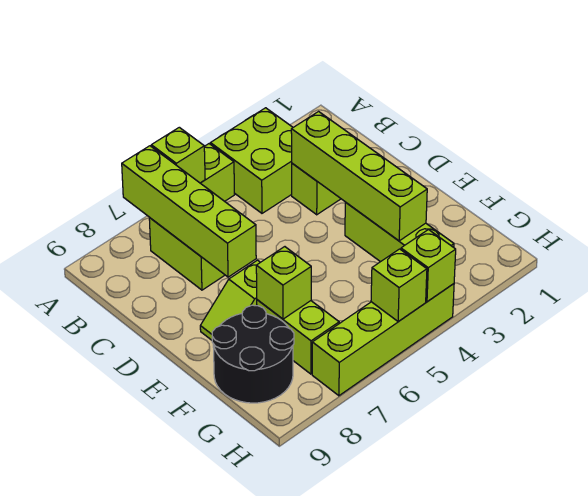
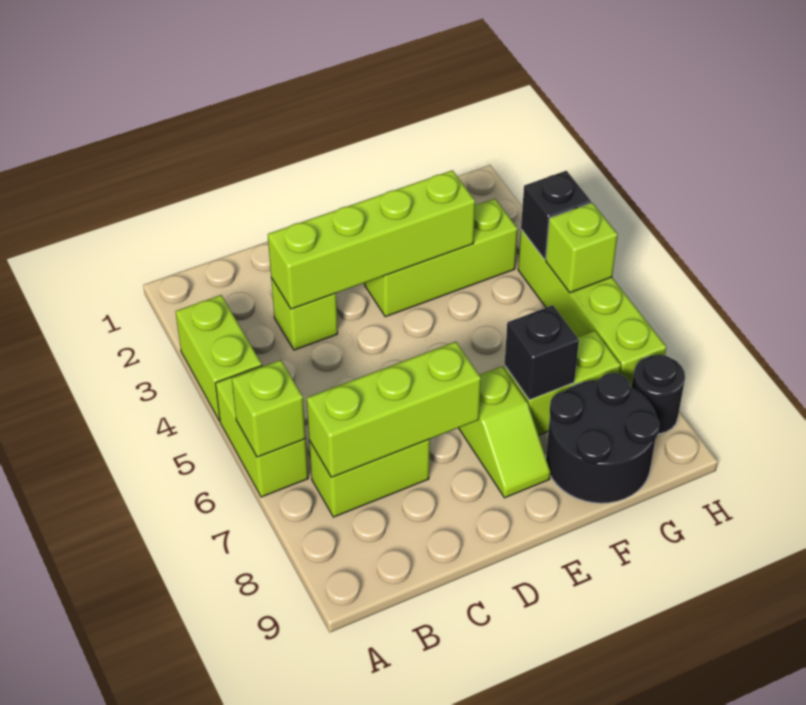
lime brick A3:B4 level 1 -> lime brick A3:A4 level 1
lime brick A7:D7 level 2 -> lime brick B7:D7 level 2
lime brick F7 level 2 -> black brick F7 level 2
lime brick H4 level 2 -> black brick H4 level 2
none -> black round brick H8 level 1

